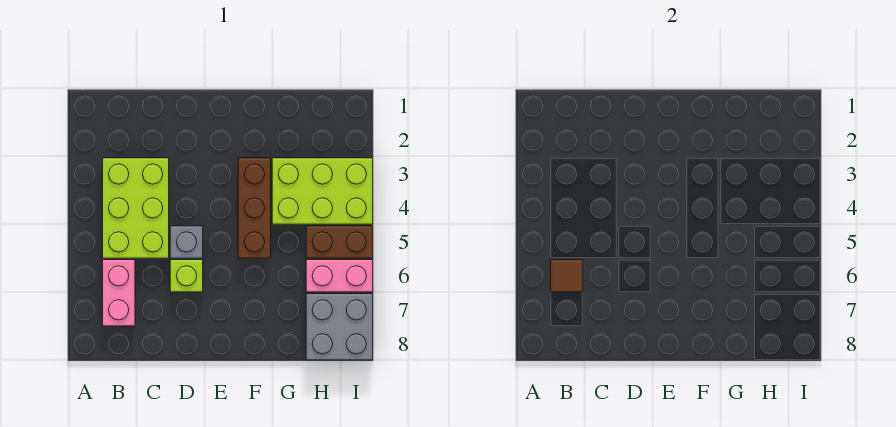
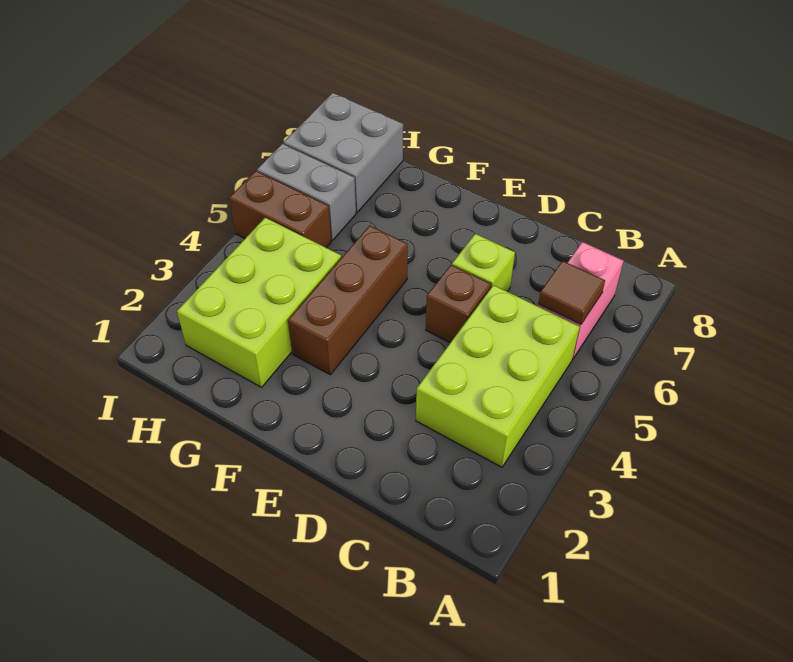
grey brick D5 level 1 -> brown brick D5 level 1
lime brick G3:I4 level 1 -> lime brick G2:H4 level 1
pink brick H6:I6 level 1 -> grey brick H6:I6 level 1

